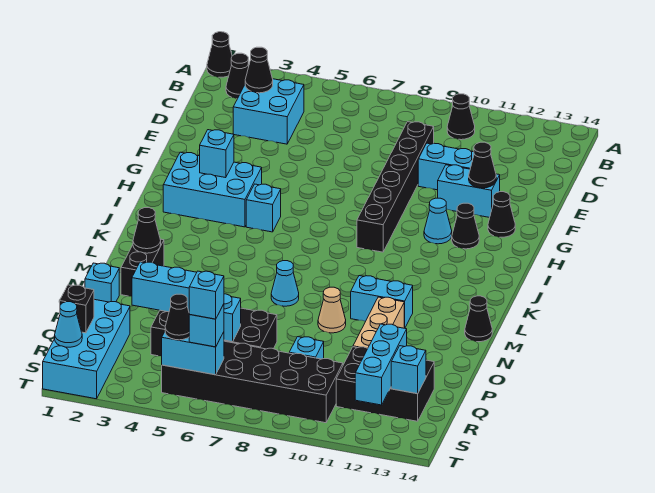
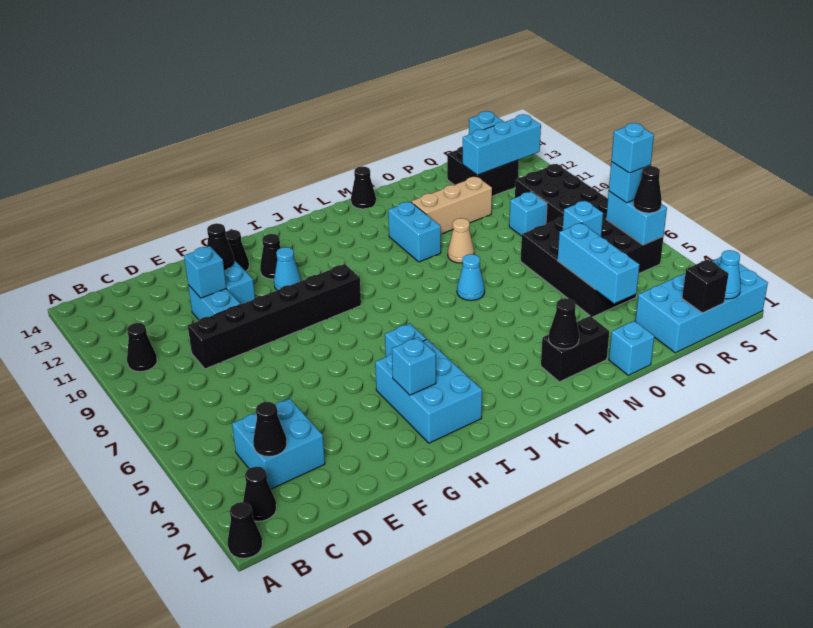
none -> cyan brick E11 level 2
black brick Q11:R13 level 1 -> black brick Q12:R13 level 1

